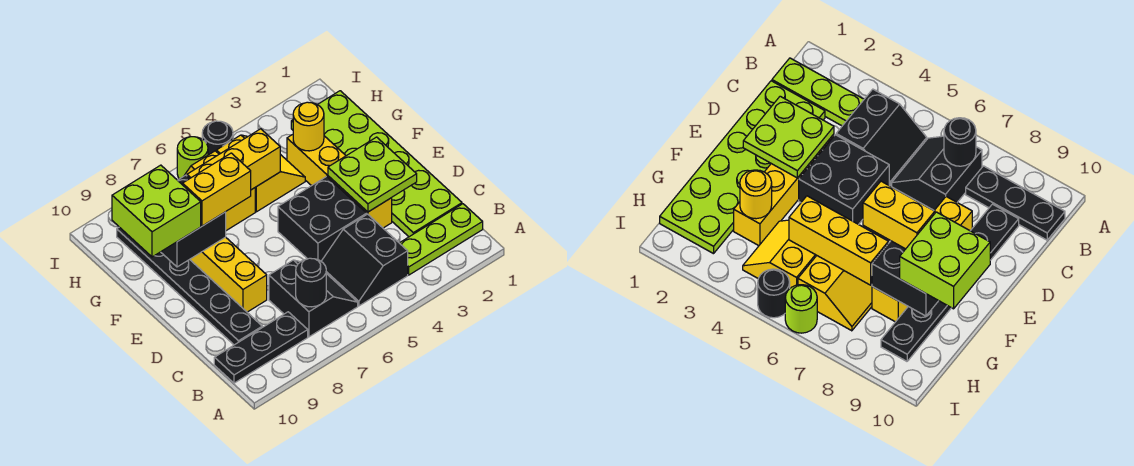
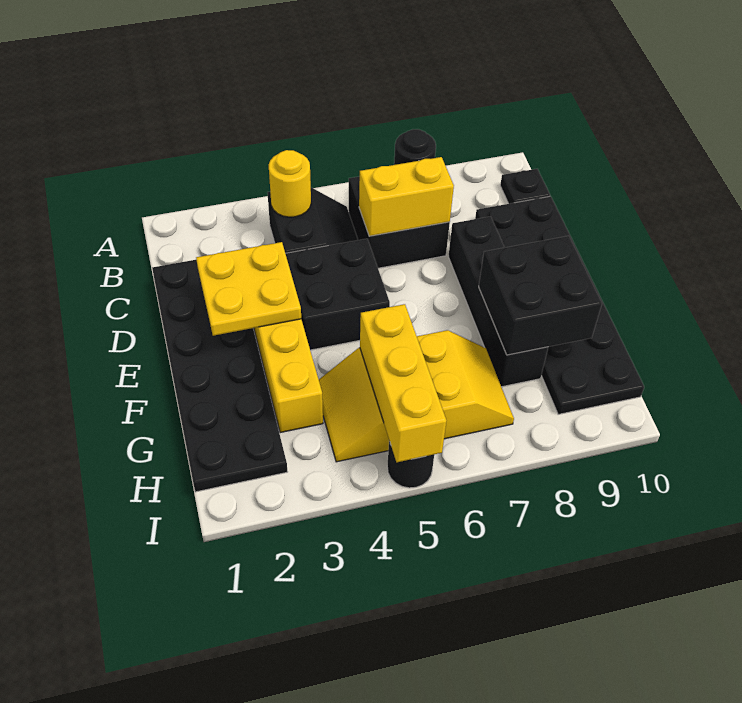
lime plate B1:B3 level 1 -> none
black slope B6:C7 level 1 top 7 -> black brick B6:C7 level 1
black plate B8:B10 level 1 -> black plate B10 level 1
lime plate C1:H2 level 1 -> black plate C1:H2 level 1
black plate C9:H9 level 1 -> black plate C9:H10 level 1
lime plate D2:E3 level 2 -> yellow plate D2:E3 level 2
yellow brick D8:G8 level 1 -> black brick D8:G8 level 1
yellow brick F7:F8 level 3 -> yellow brick C6:C7 level 2
lime brick F9:G10 level 3 -> none
yellow round brick G3 level 2 -> yellow round brick B4 level 2
yellow brick G5:G7 level 2 -> yellow brick G5:I5 level 2
lime round brick I6 level 1 -> none

